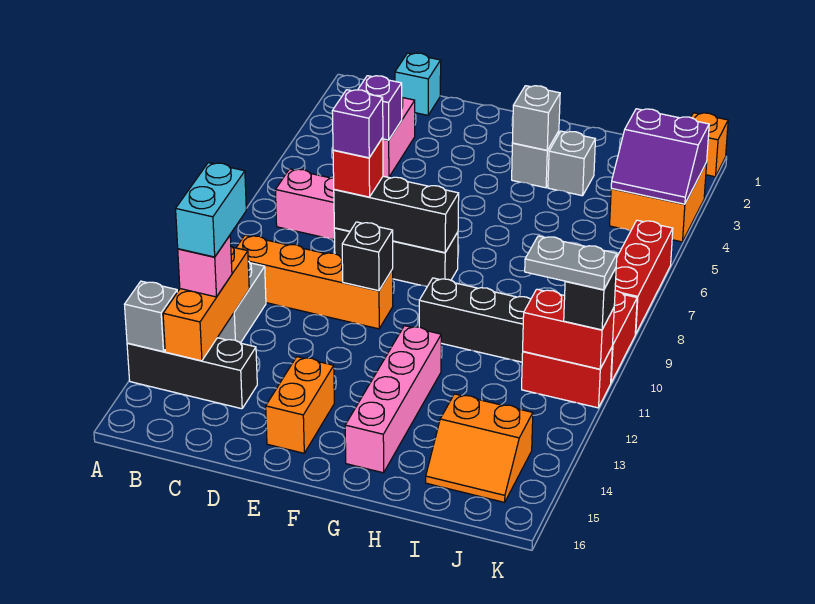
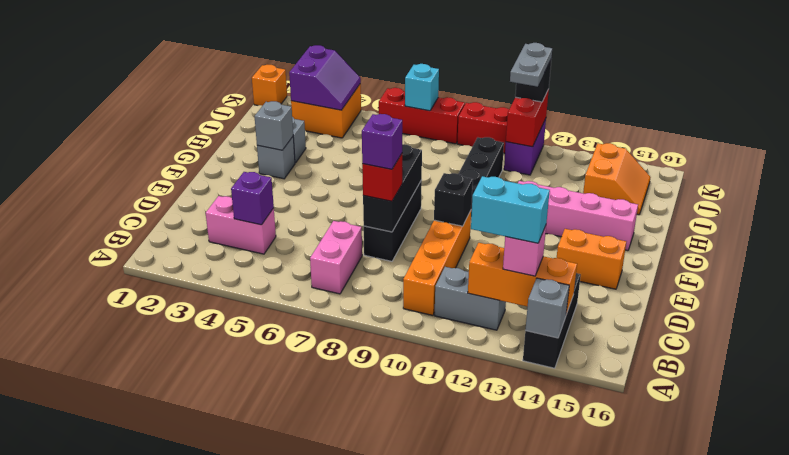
cyan brick C1 level 1 -> cyan brick K7 level 2
red brick J11:K11 level 1 -> purple brick J11:K11 level 1

